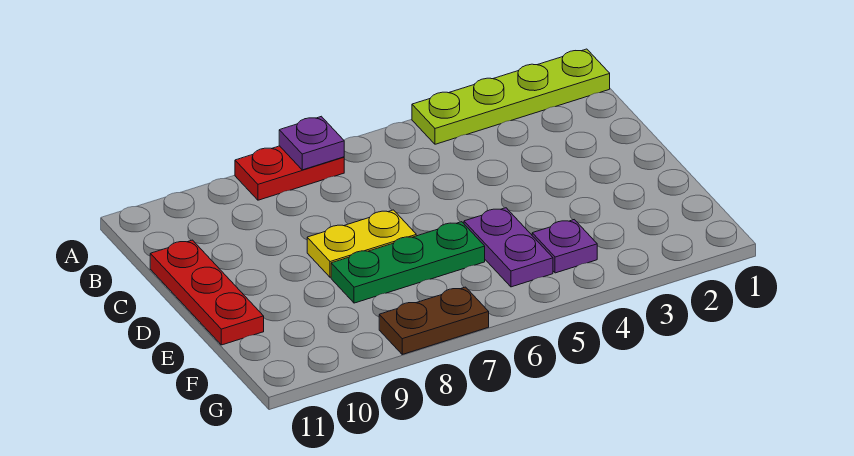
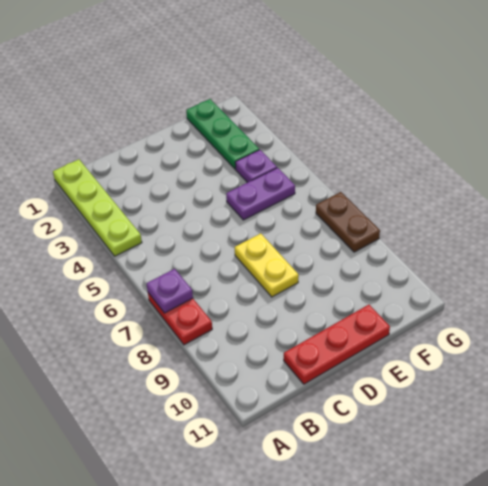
green plate E6:E8 level 1 -> green plate F1:F3 level 1

